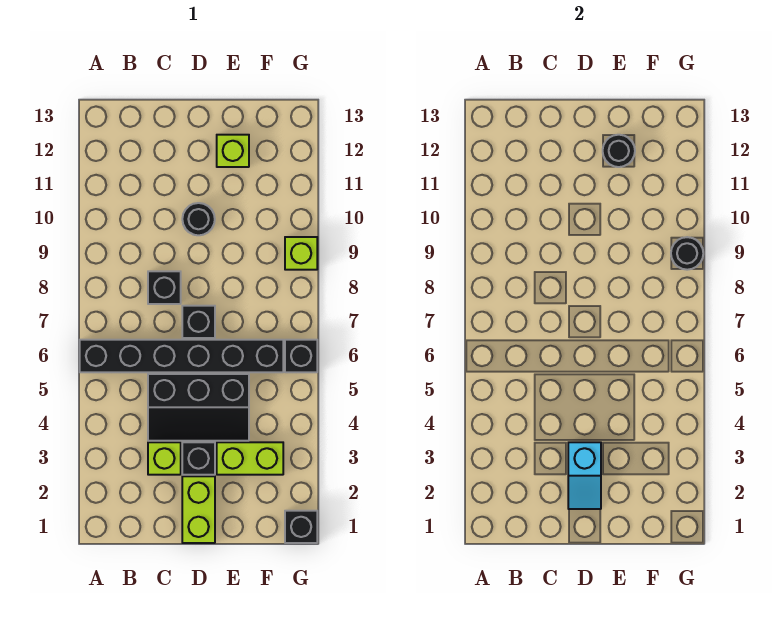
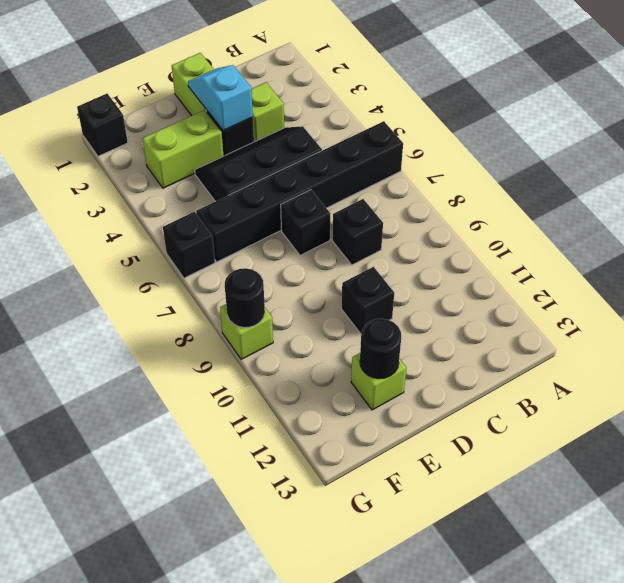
black round brick D10 level 1 -> black brick D10 level 1

